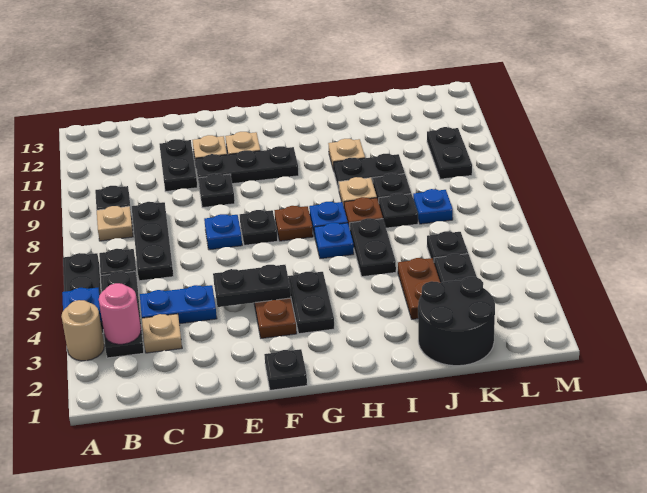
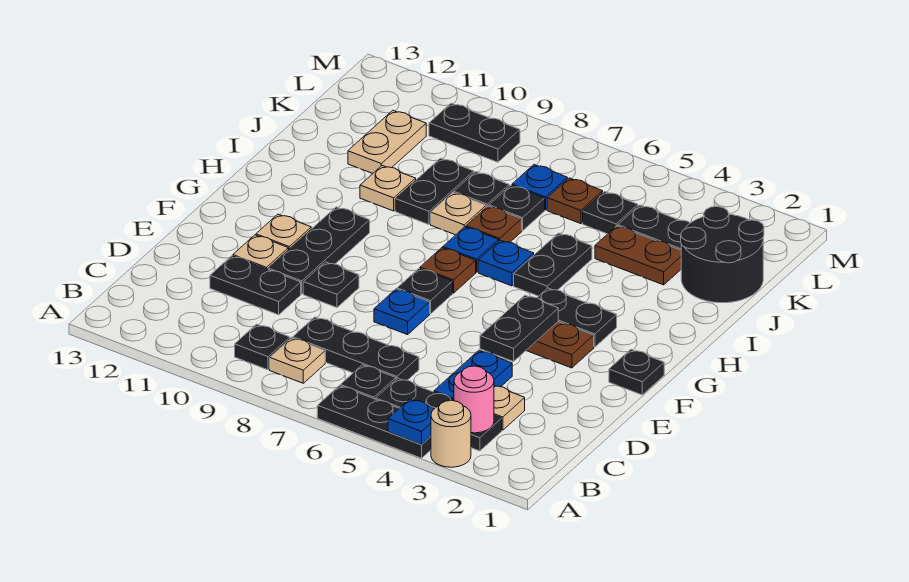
black plate I5:I6 level 1 -> black plate H5:I5 level 1
none -> tan plate J11:K11 level 1
none -> brown plate K6 level 1

